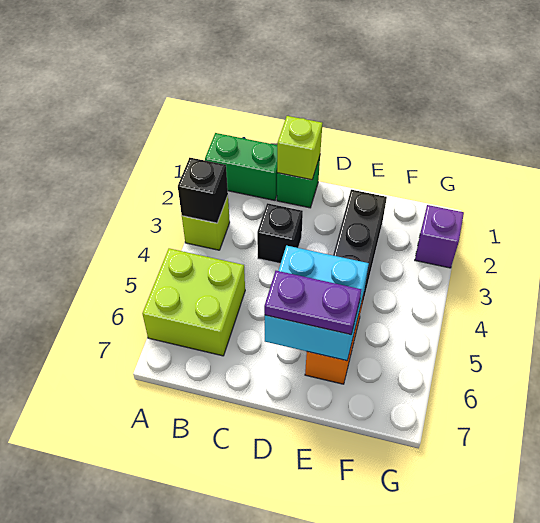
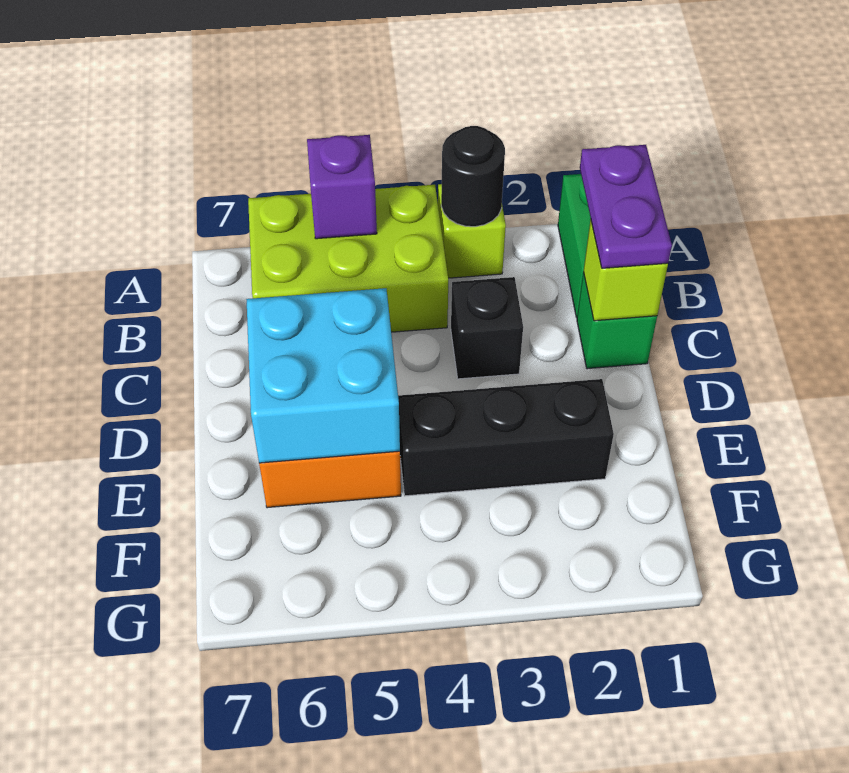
black brick A3 level 2 -> black round brick A3 level 2
lime brick A5:B6 level 1 -> lime brick A4:B6 level 1
purple plate D6:E6 level 3 -> purple plate B1:C1 level 3
purple brick G2 level 1 -> purple brick A5 level 2

